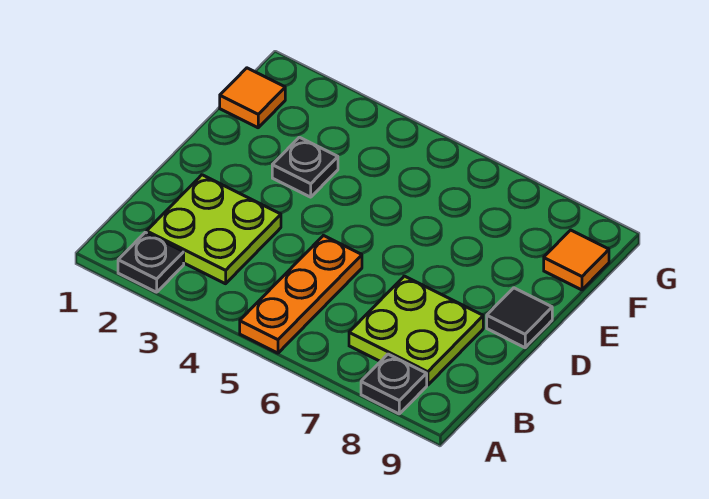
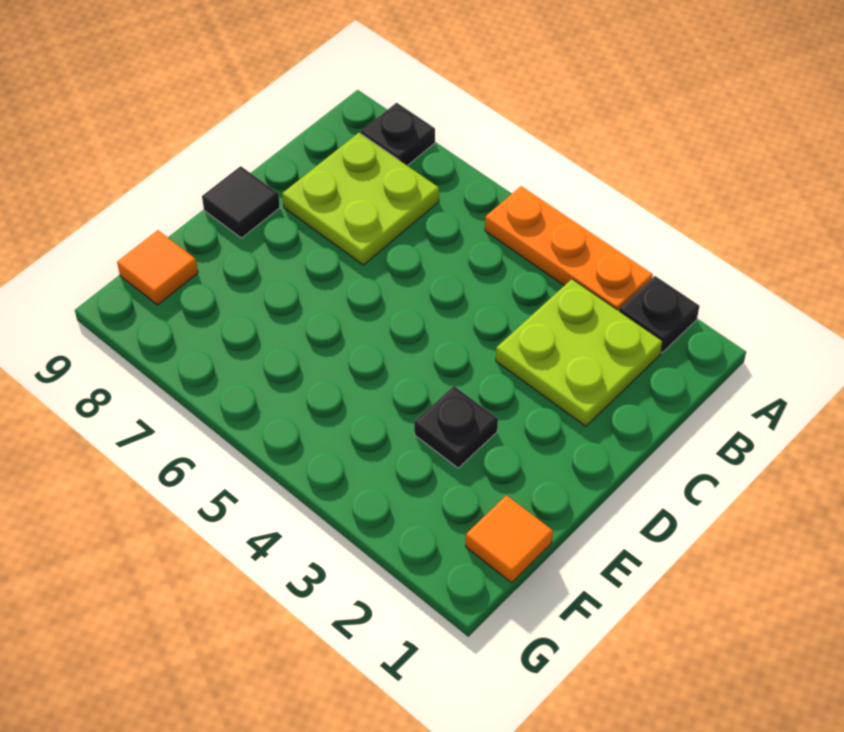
orange plate A5:C5 level 1 -> orange plate A3:A5 level 1

